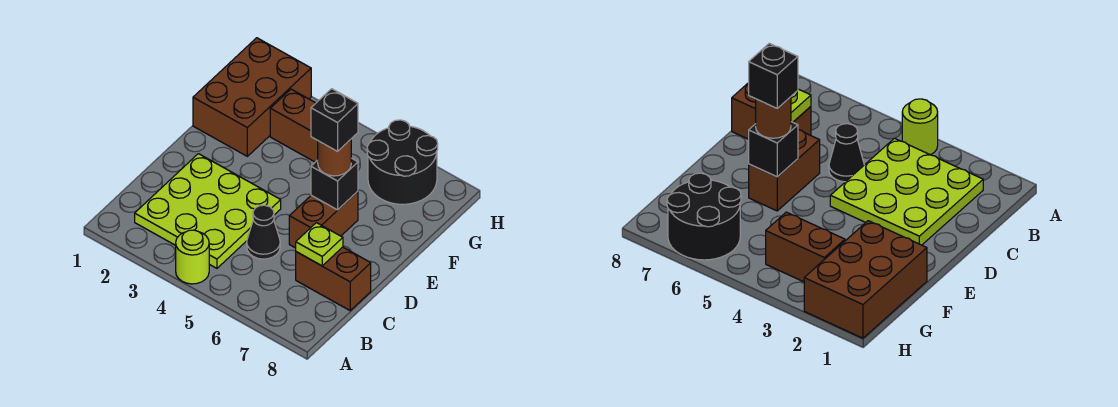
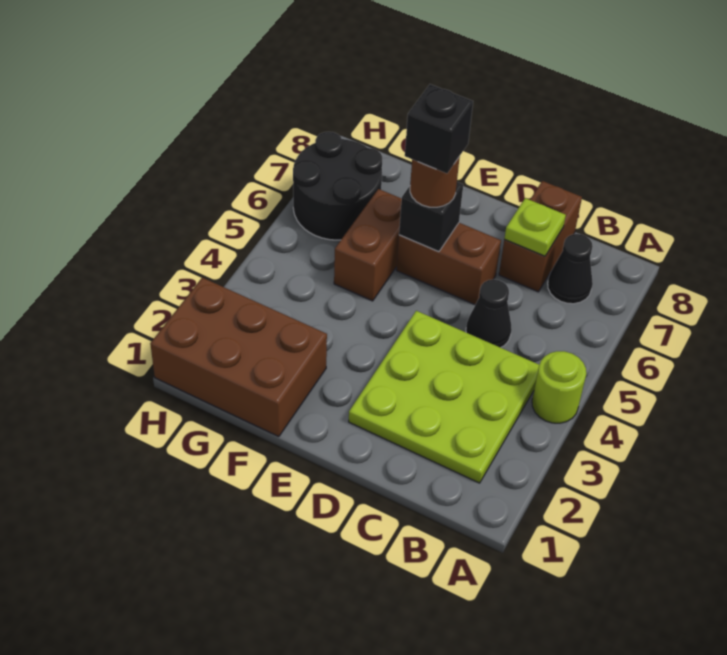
none -> black cone B7 level 1
brown brick G3:G4 level 1 -> brown brick F5:F6 level 1

